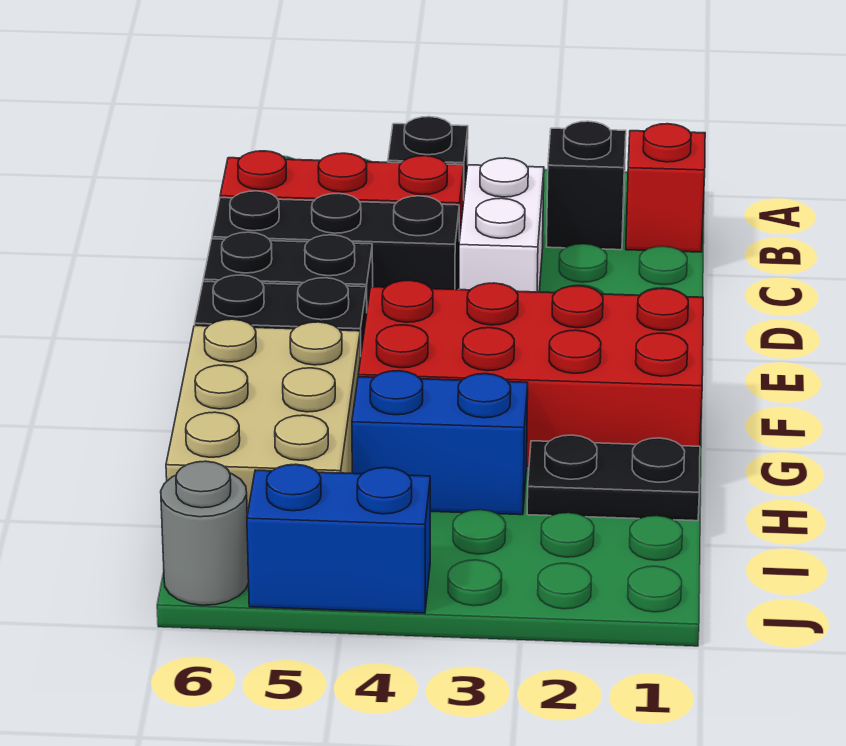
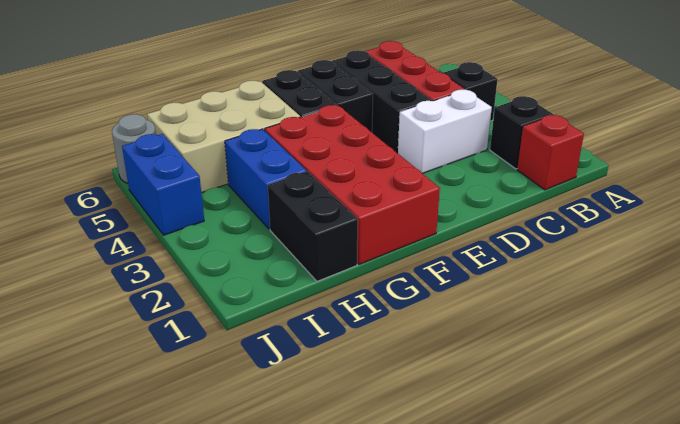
black plate H1:H2 level 1 -> black brick H1:H2 level 1

